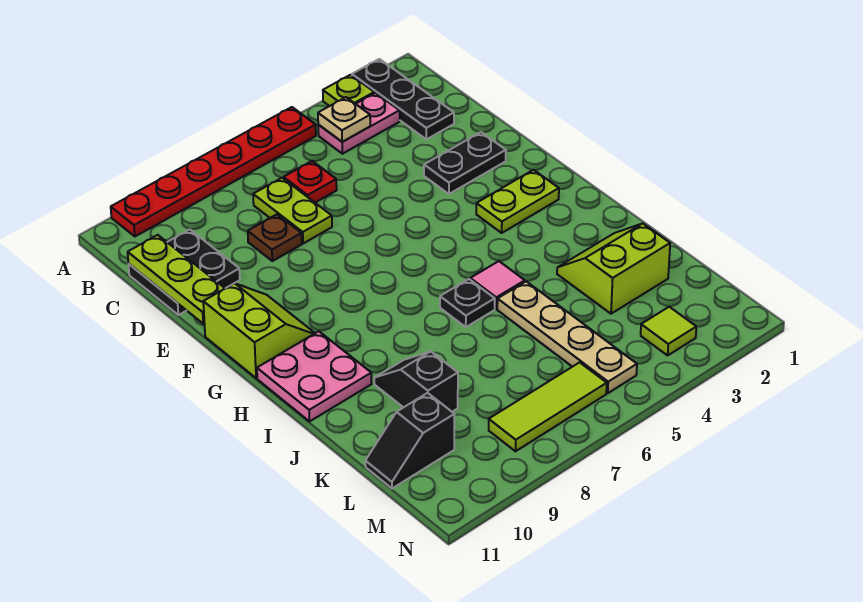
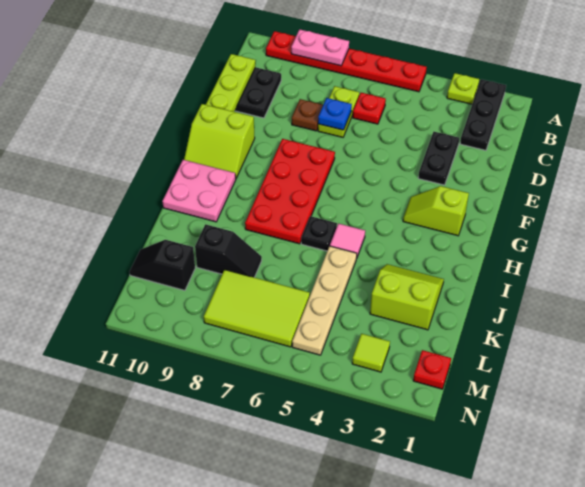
pink plate B3:B4 level 1 -> pink plate A8:A9 level 2
tan plate B4 level 2 -> none
none -> blue plate D7 level 2
black plate E2:E3 level 1 -> black plate D3:E3 level 1
none -> red plate F7:I8 level 1
lime slope F10:G11 level 1 top 11 -> lime slope F10:G11 level 1 top F
lime plate G2:G3 level 1 -> lime slope G2:G3 level 1 top 2
black slope J9:K9 level 1 top K -> black slope K8:K9 level 1 top 9
none -> red plate M1 level 1
lime tile M6:M8 level 1 -> lime tile L6:M8 level 1

